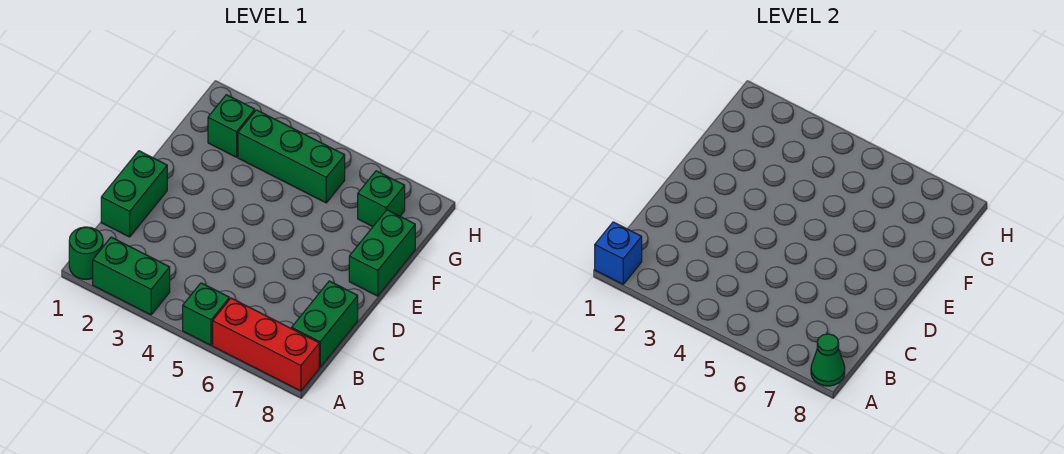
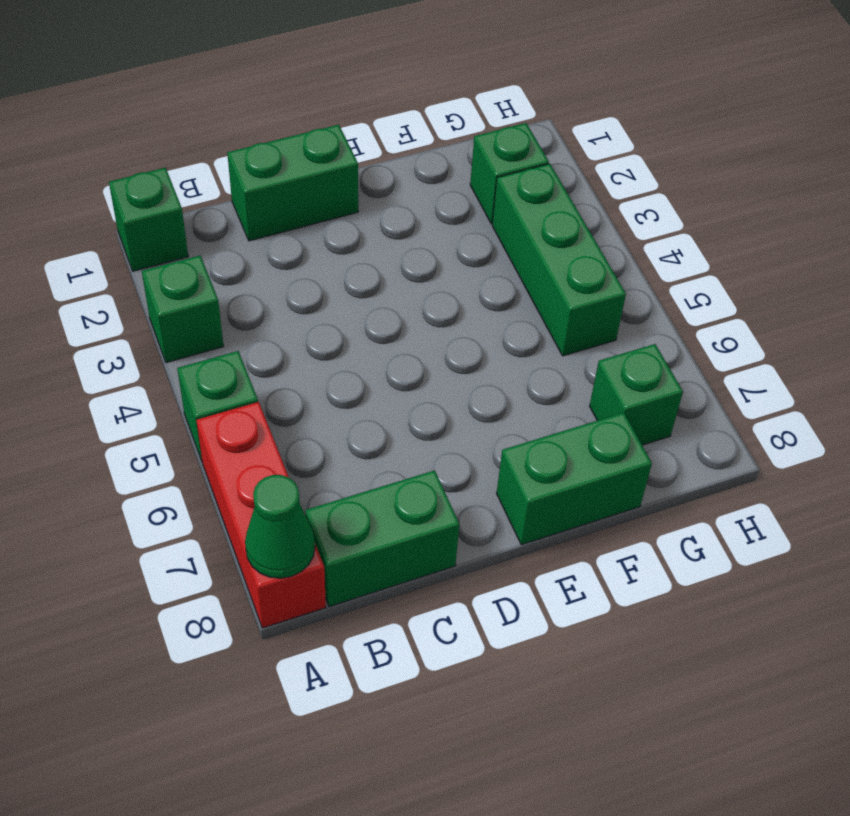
green round brick A1 level 1 -> green brick A1 level 1
blue brick A1 level 2 -> none
green brick A2:A3 level 1 -> green brick A3 level 1

